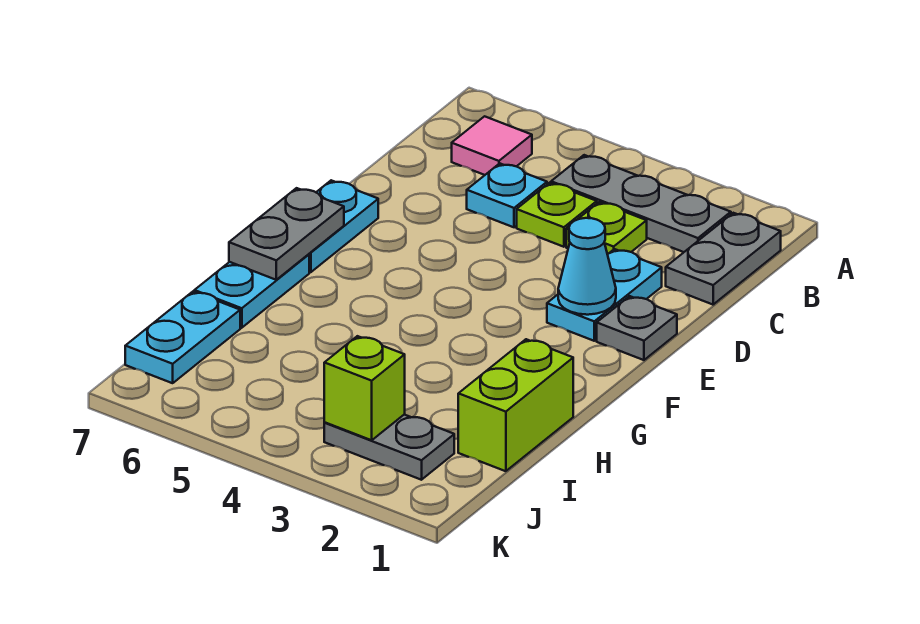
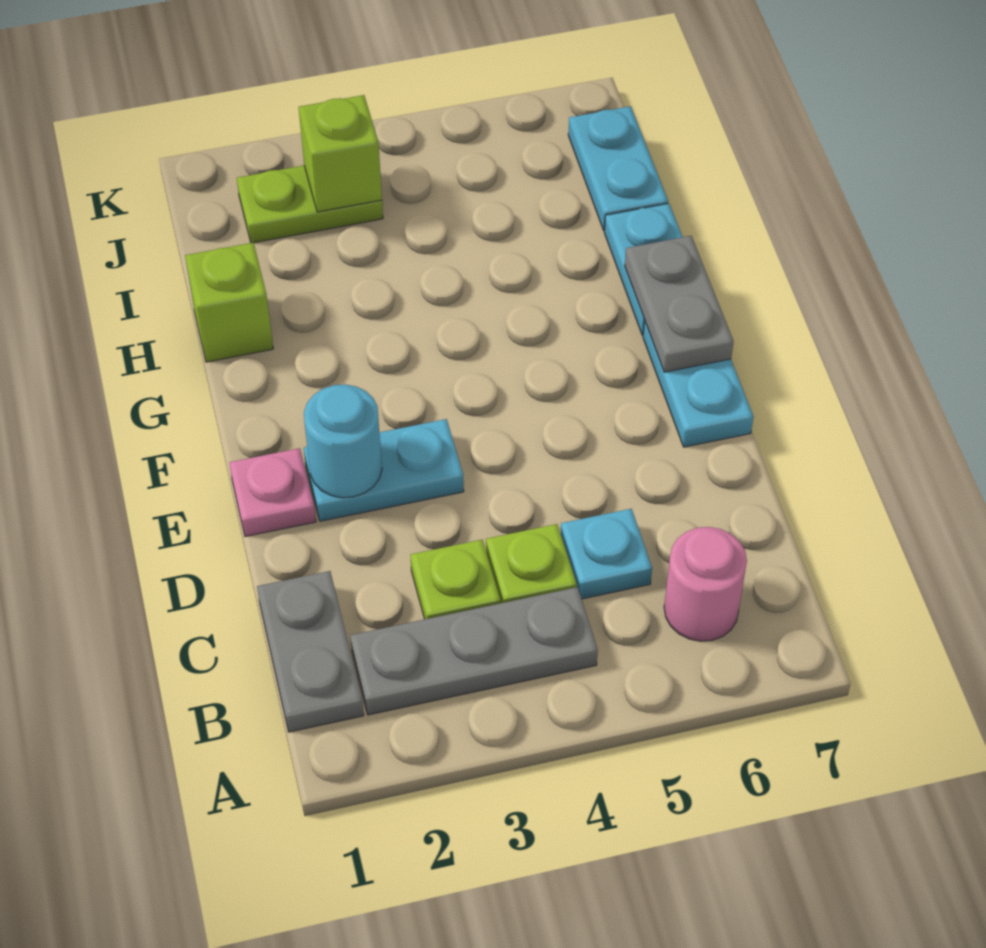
pink tile B6 level 1 -> pink round brick B6 level 1
cyan plate D2:E2 level 1 -> cyan plate E2:E3 level 1
grey plate E1 level 1 -> pink plate E1 level 1
cyan cone E2 level 2 -> cyan round brick E2 level 2
lime brick H1:I1 level 1 -> lime brick H1 level 1
grey plate J2:J3 level 1 -> lime plate J2:J3 level 1

